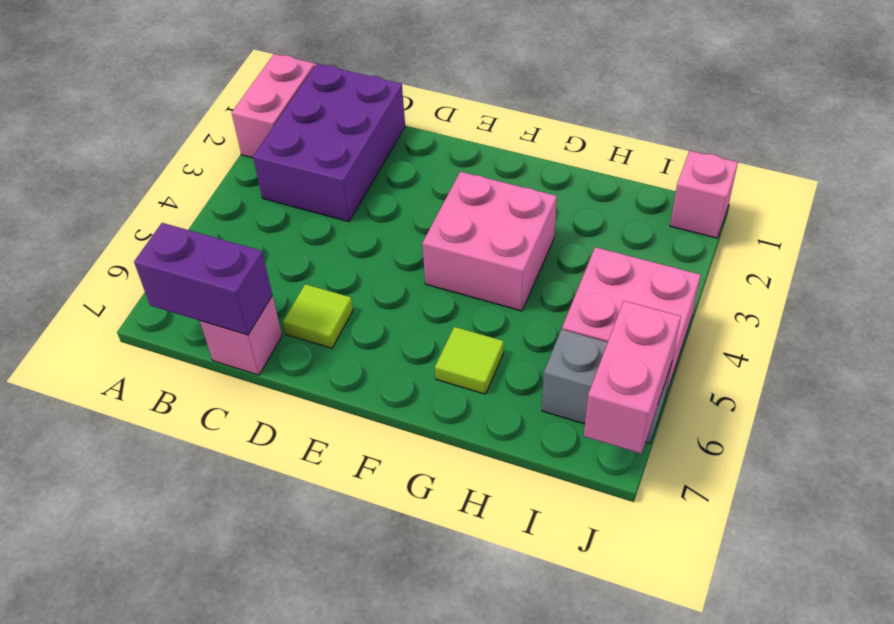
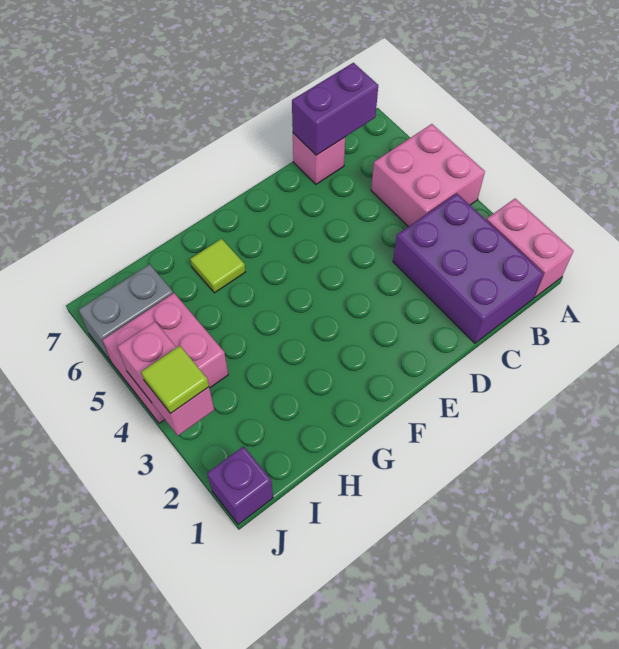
lime tile D6 level 1 -> lime tile J3 level 3
pink brick F3:G4 level 1 -> pink brick A4:B5 level 1
pink brick J1 level 1 -> purple brick J1 level 1
pink brick J6:J7 level 2 -> pink brick J3:J4 level 2

